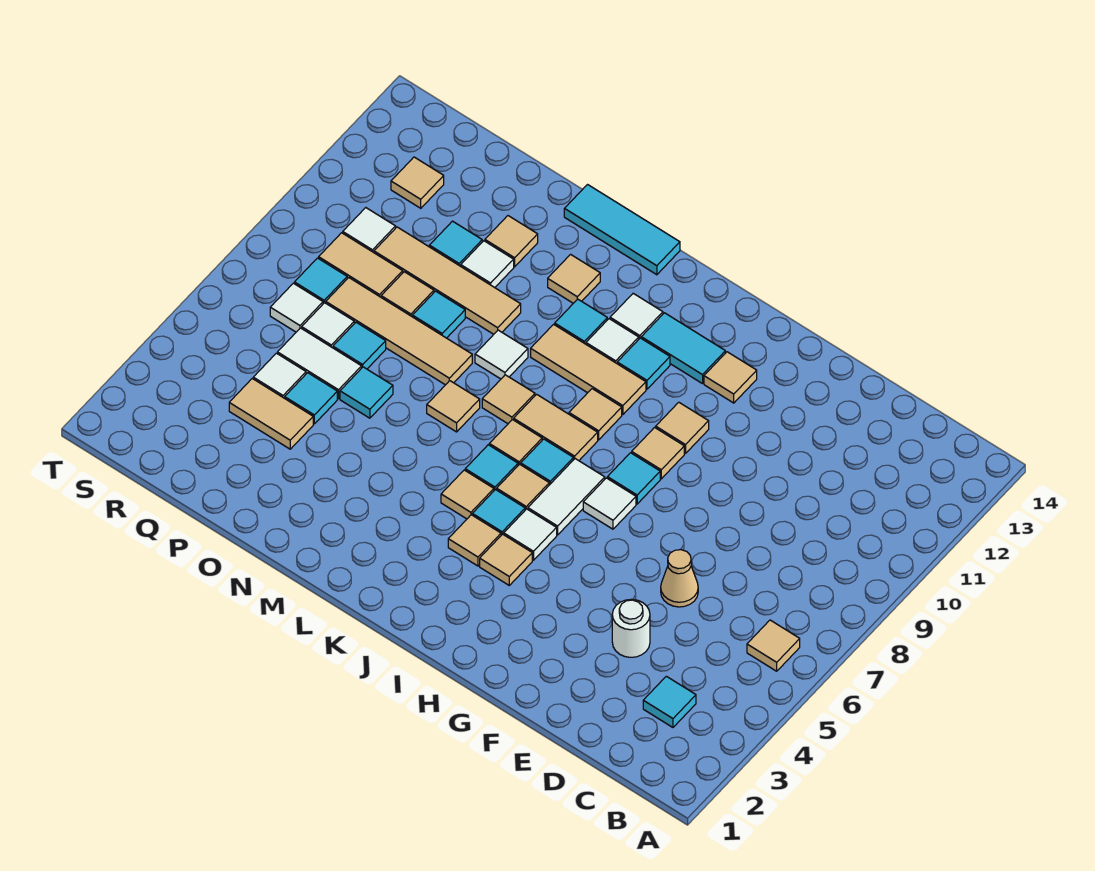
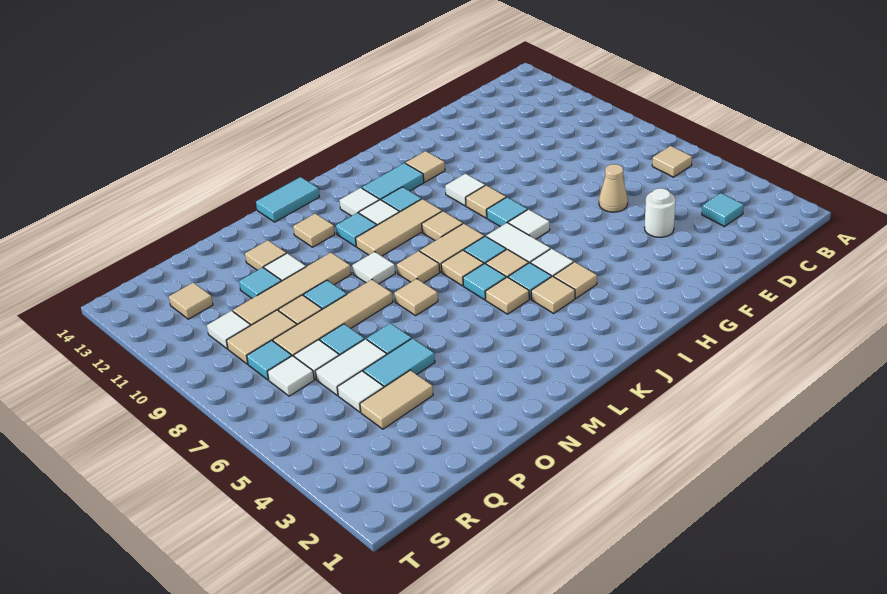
tan tile H10 level 1 -> white tile H10 level 1
cyan tile L14:N14 level 1 -> cyan tile L14:M14 level 1
cyan tile P5 level 1 -> cyan tile O5:P5 level 1

